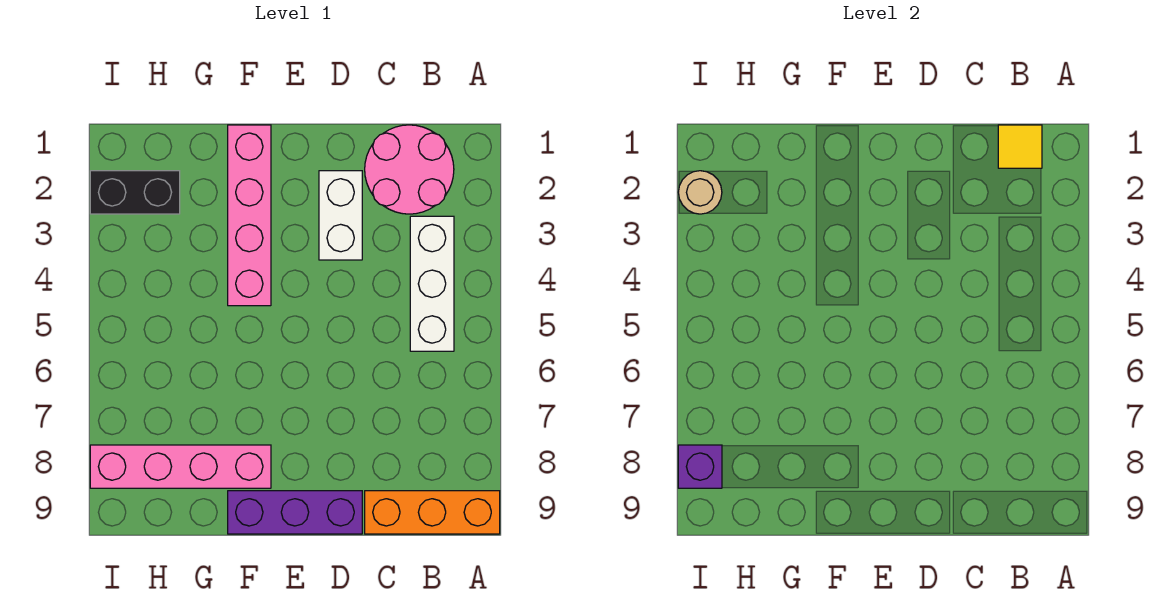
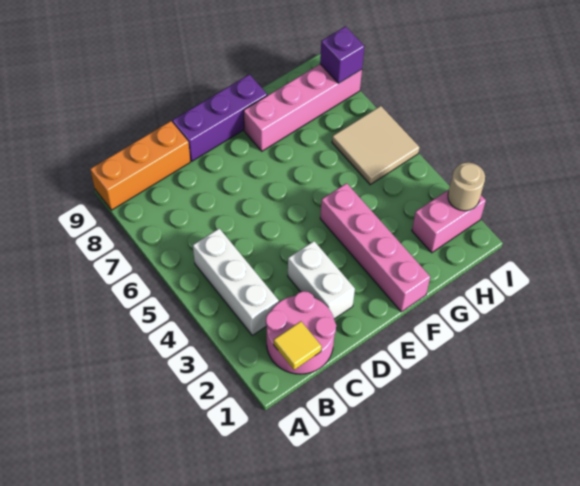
black brick H2:I2 level 1 -> pink brick H2:I2 level 1
none -> tan tile H5:I6 level 1

